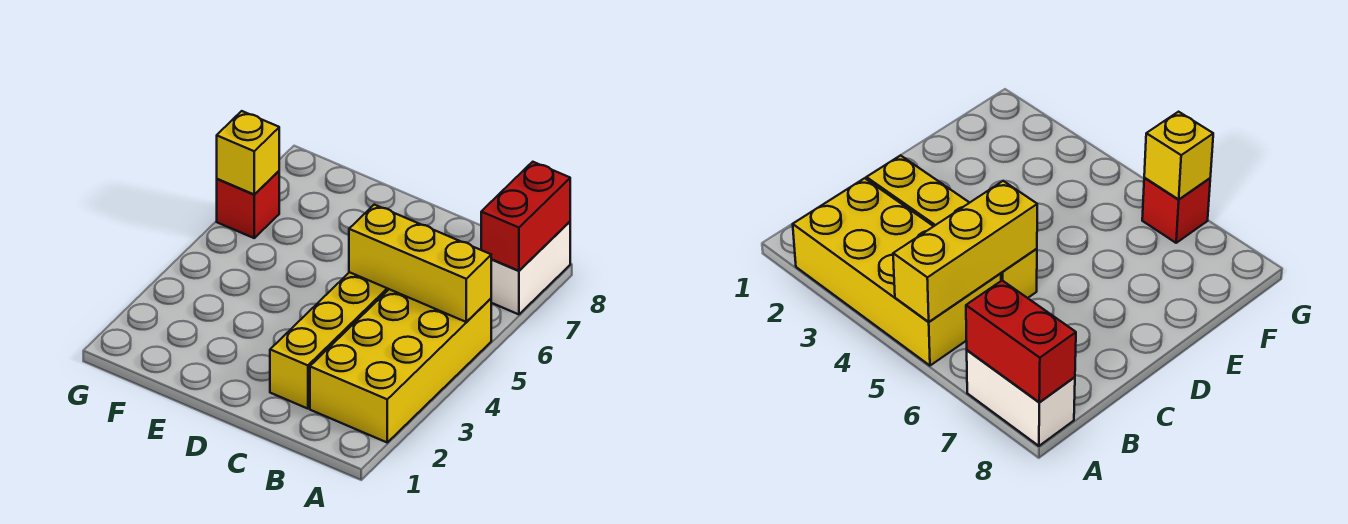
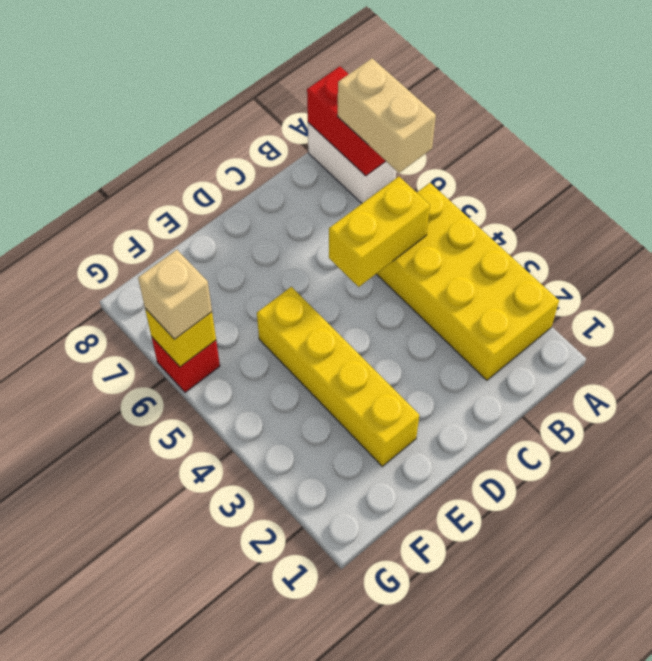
yellow brick A5:C5 level 2 -> yellow brick B5:C5 level 2
none -> tan brick A6:A7 level 3
yellow brick C2:C5 level 1 -> yellow brick E2:E5 level 1
none -> tan brick G6 level 3

